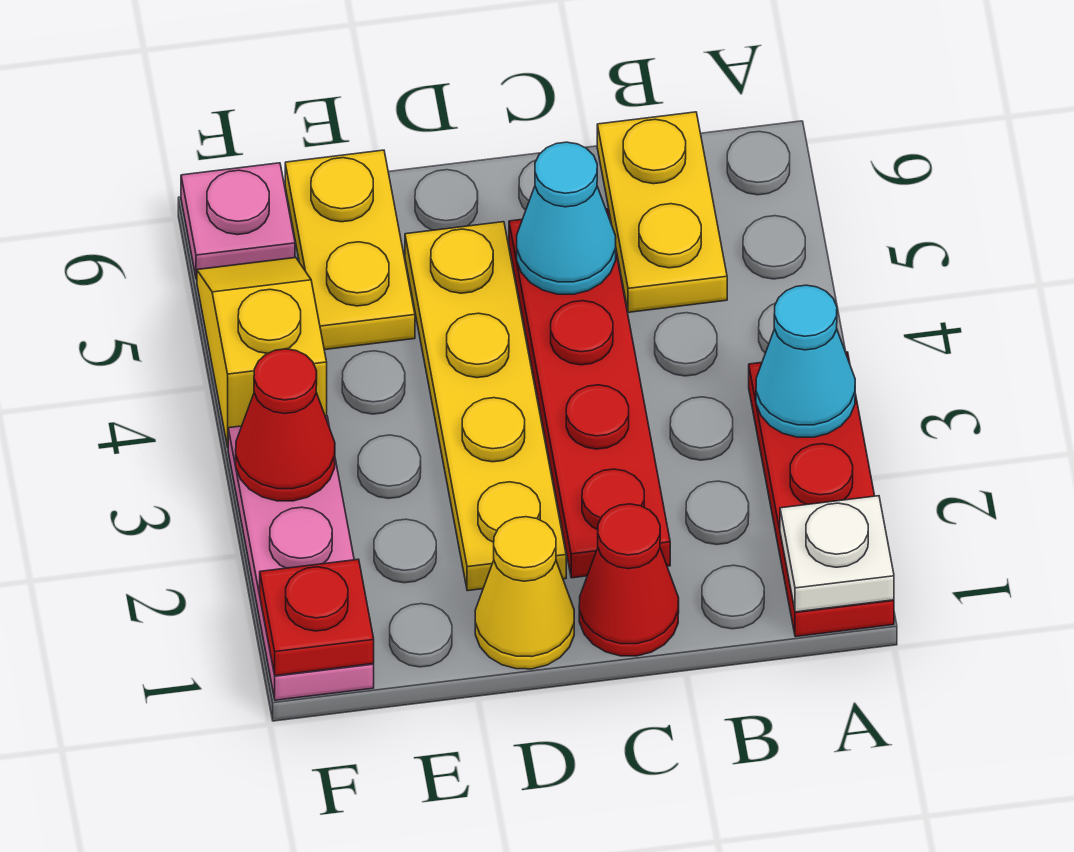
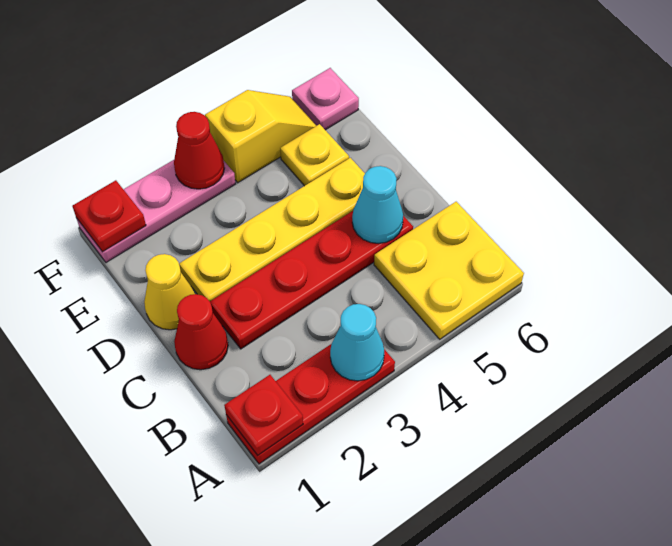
white plate A1 level 2 -> red plate A1 level 2
yellow plate B5:B6 level 1 -> yellow plate A5:B6 level 1
yellow plate E5:E6 level 1 -> yellow plate E5 level 1

